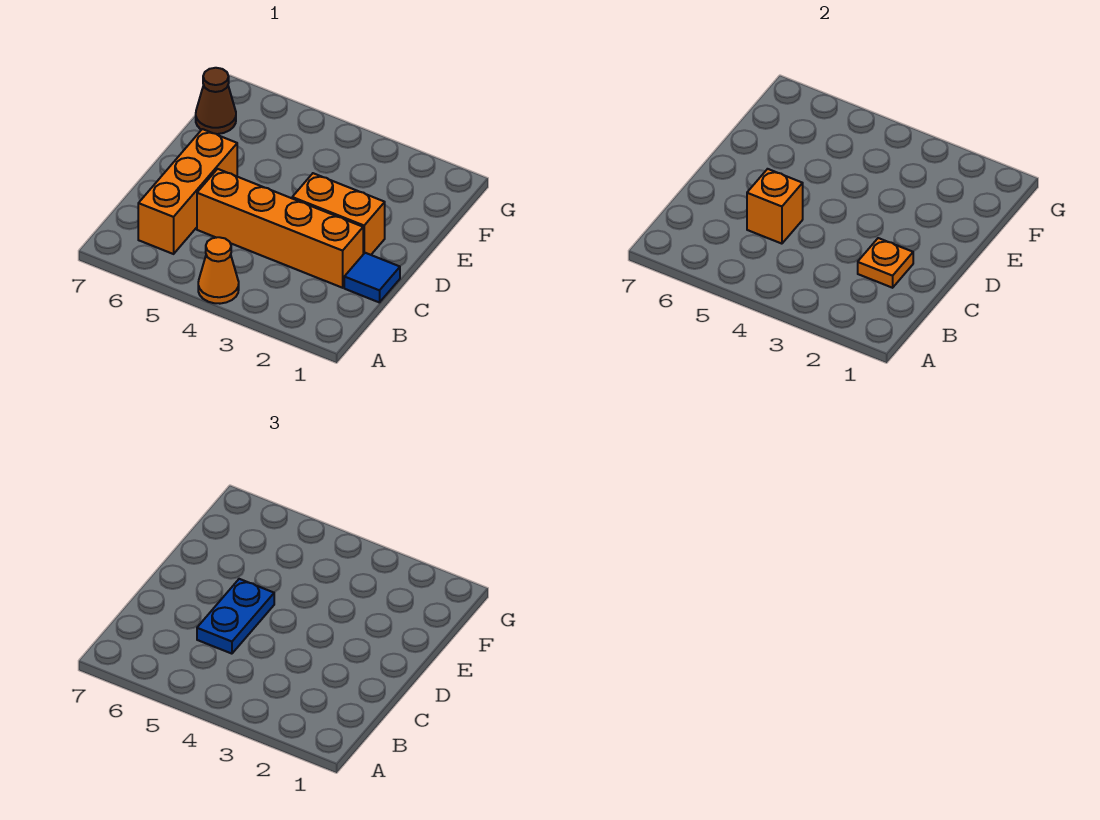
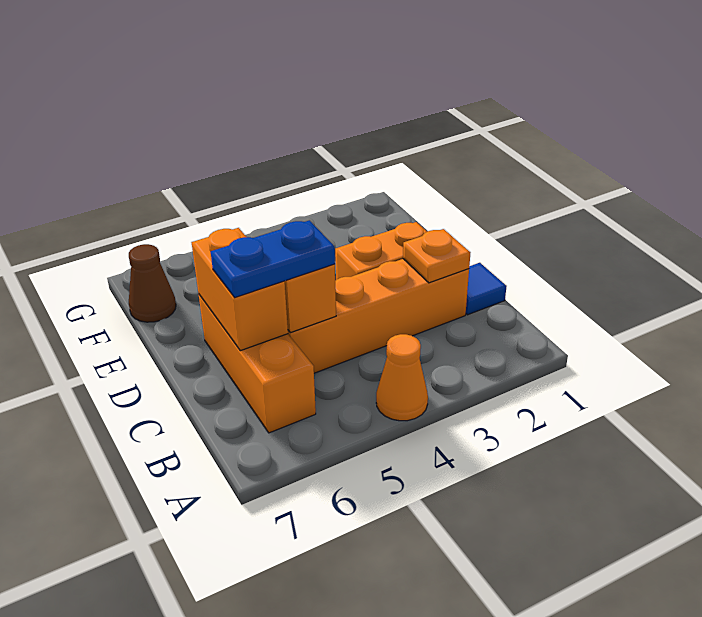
blue plate C5:D5 level 3 -> blue plate C5:C6 level 3
none -> orange brick C6:D6 level 2

